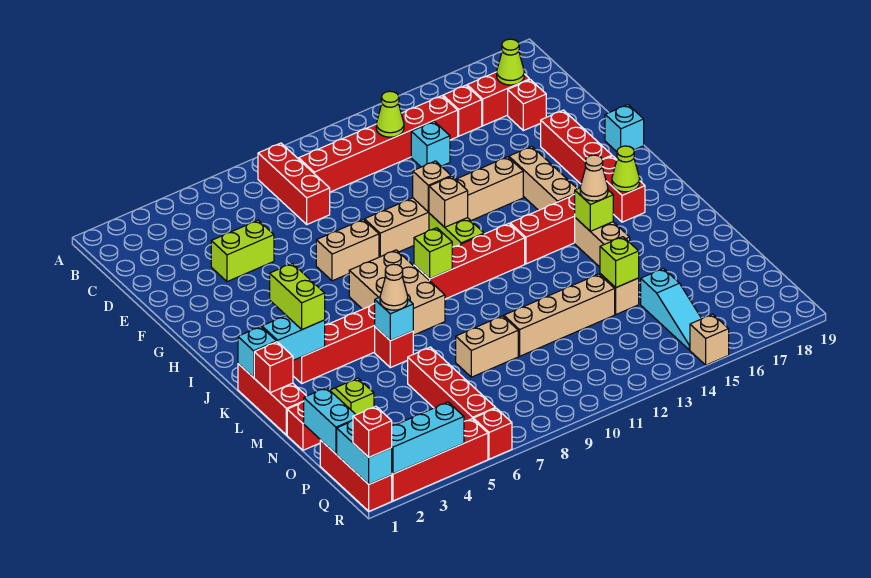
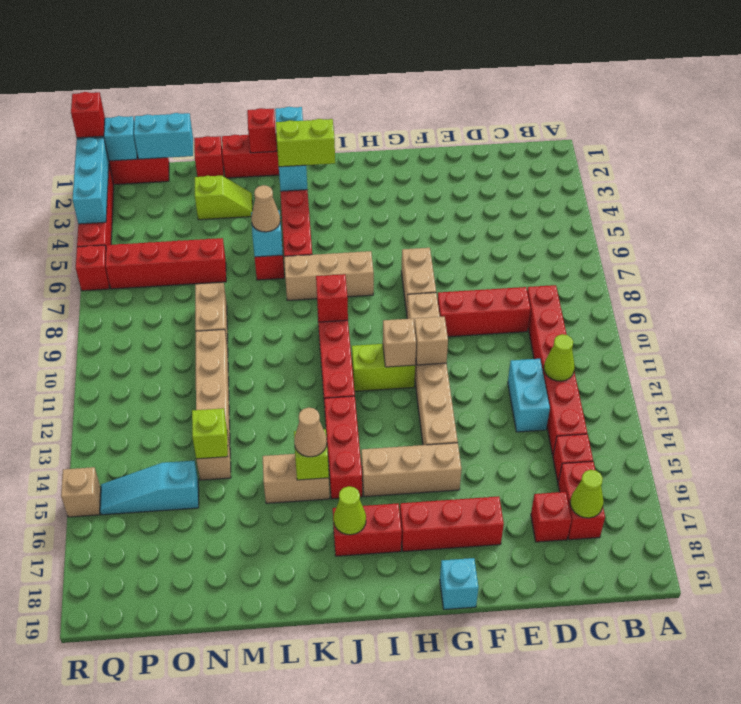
red brick B8:D8 level 1 -> red brick D9:F9 level 1
cyan brick D13 level 1 -> cyan brick D12:D13 level 1
lime brick E4:E5 level 1 -> none
tan brick I7:K8 level 1 -> tan brick I7:K7 level 1
lime brick J9 level 2 -> red brick J9 level 2

